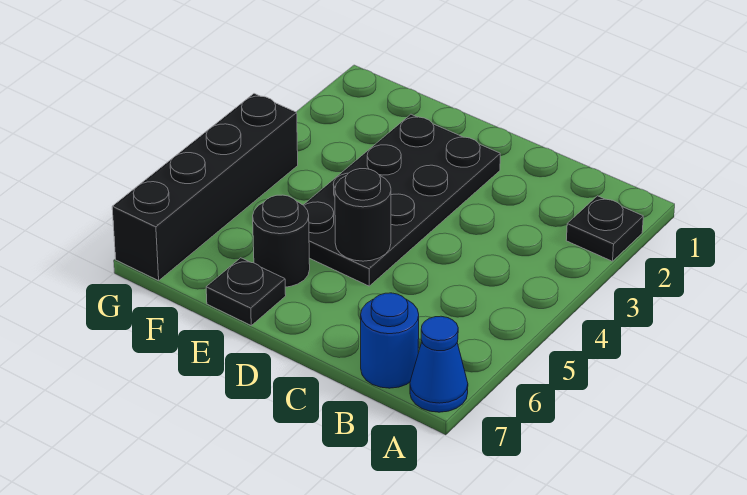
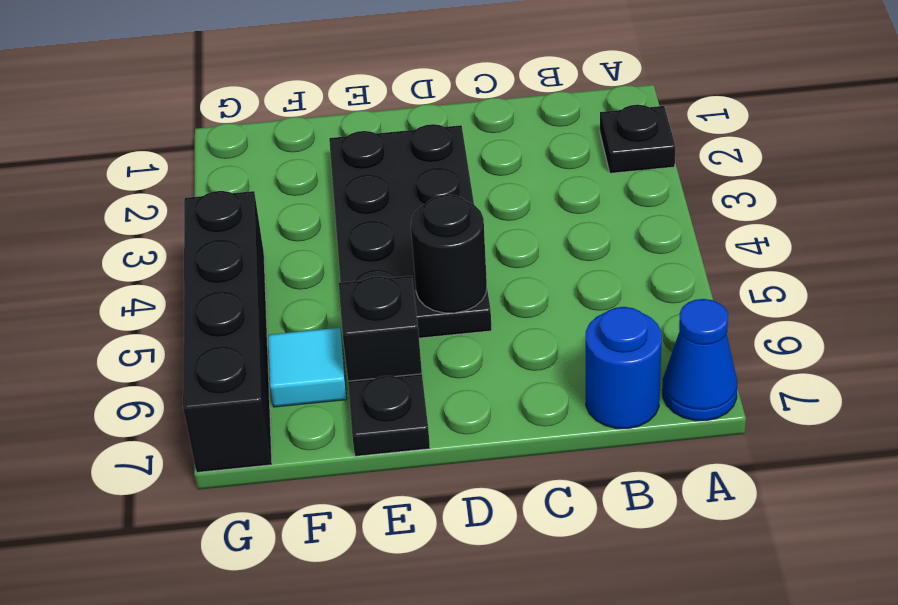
black round brick E6 level 1 -> black brick E6 level 1
none -> cyan tile F6 level 1

